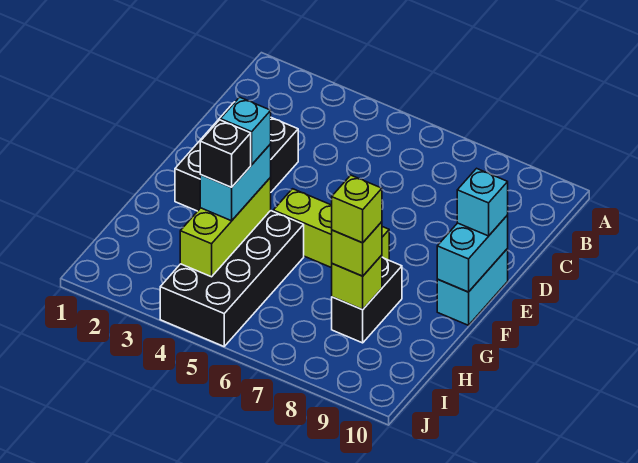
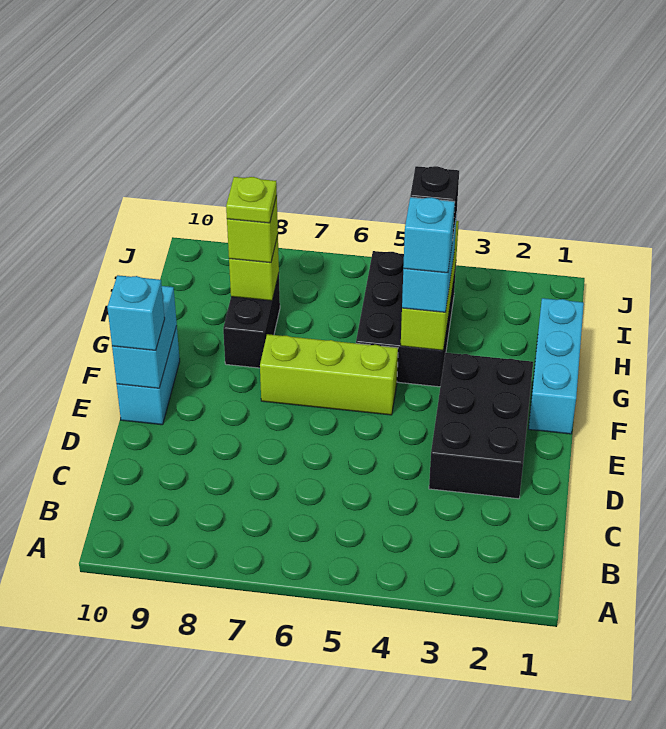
none -> cyan brick F1:H1 level 1
black brick G4:J5 level 1 -> black brick G4:I5 level 1
lime brick H8 level 4 -> lime plate H8 level 4

